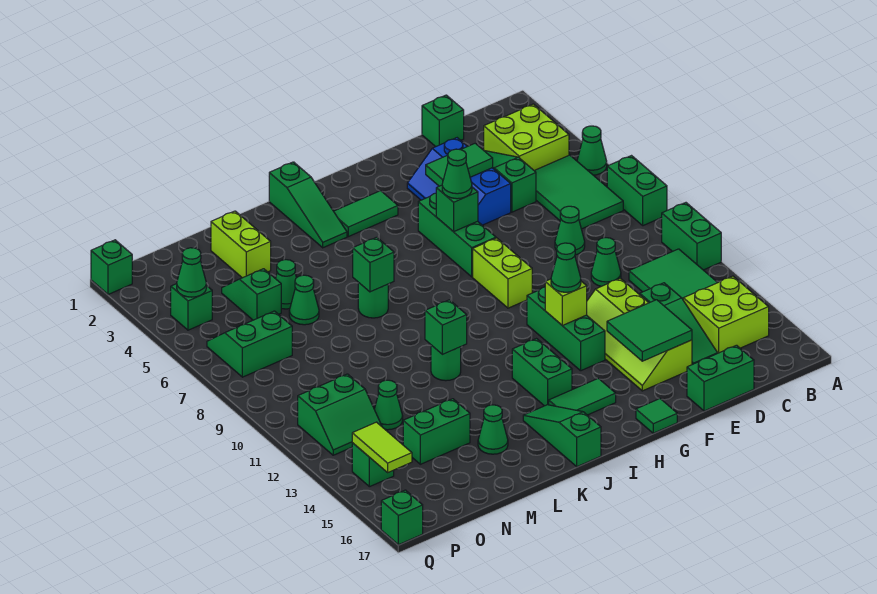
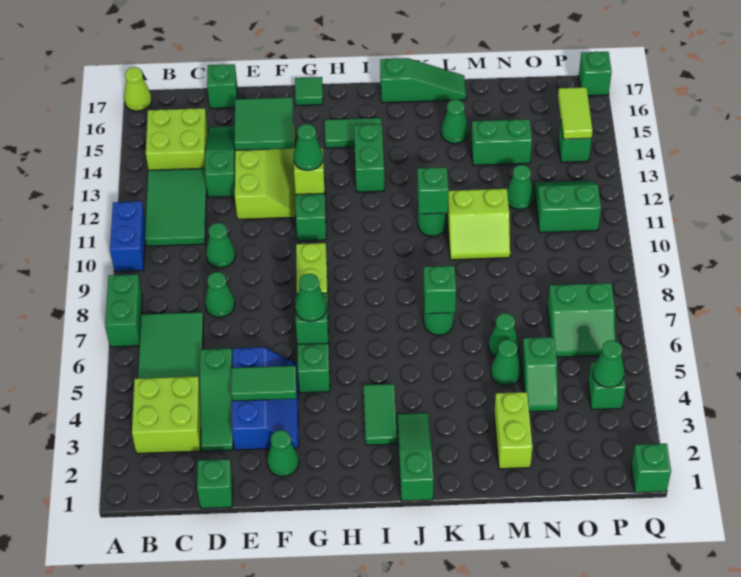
green cone A5 level 1 -> green cone F2 level 1
green brick A10:A11 level 1 -> blue brick A10:A11 level 1
none -> lime cone A17 level 1
green brick D17:E17 level 1 -> green brick D17 level 1
green tile H3:I3 level 1 -> green tile I3:I4 level 1
green slope J15:J17 level 1 top 17 -> green slope J17:L17 level 1 top J
none -> lime slope L10:M11 level 1 top 11

